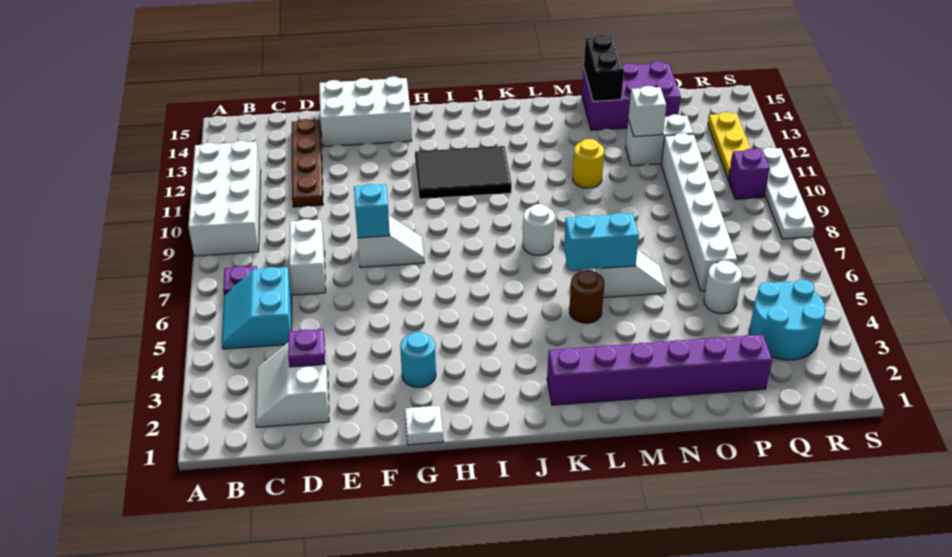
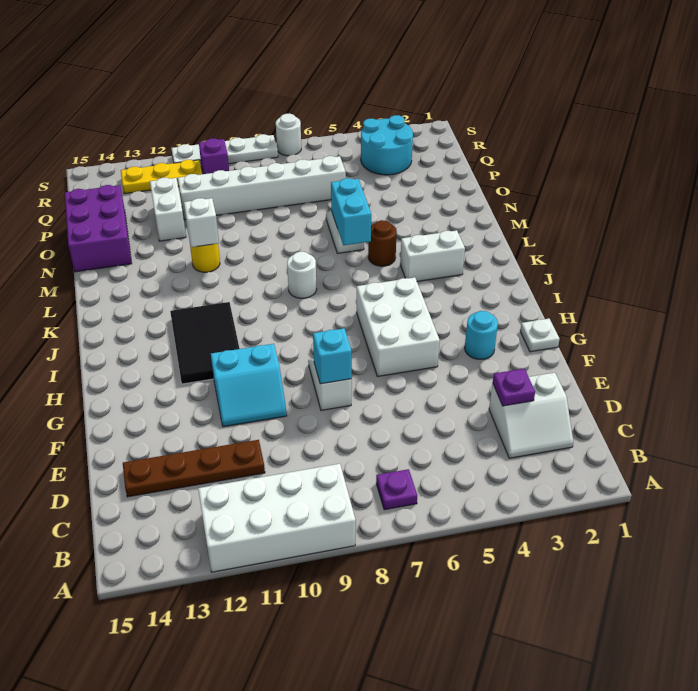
cyan slope B5:C6 level 1 top C -> cyan slope F10:G11 level 1 top G
white brick D7:D8 level 1 -> white brick K3:K4 level 1
white brick E14:G15 level 1 -> white brick G5:I6 level 1
purple brick K2:P2 level 1 -> none
black brick N14:N15 level 2 -> none
white brick O12 level 2 -> white brick M11 level 2
white round brick P5 level 1 -> white round brick S7 level 1

